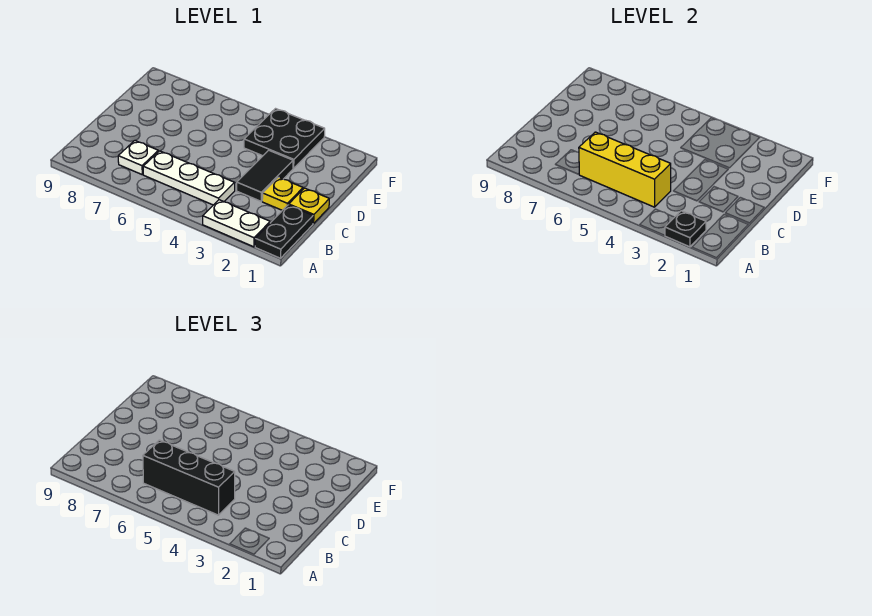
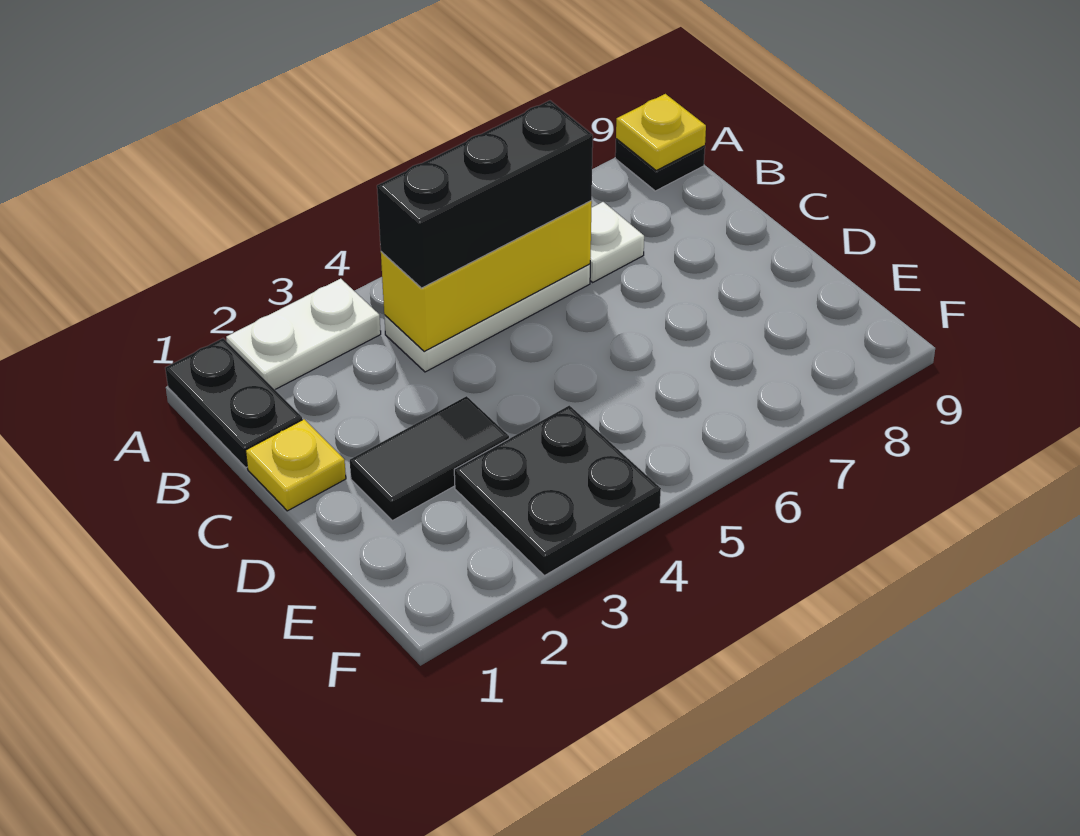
black plate A2 level 2 -> black plate A9 level 1
yellow plate C2 level 1 -> yellow plate A9 level 2
black tile C3:D3 level 1 -> black tile D2:D3 level 1

